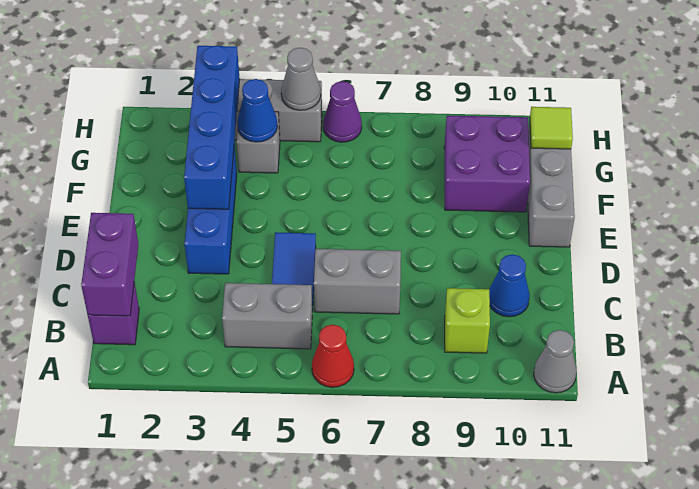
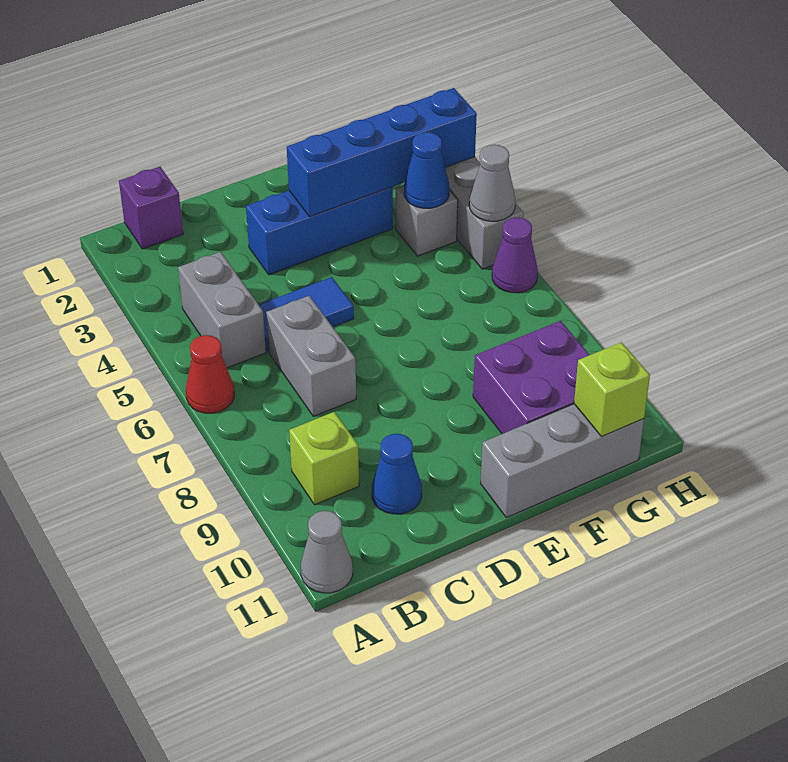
purple brick B1:C1 level 2 -> none
lime tile G11 level 2 -> lime brick G11 level 2

